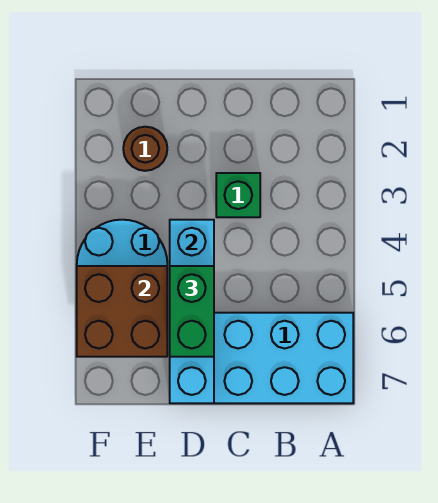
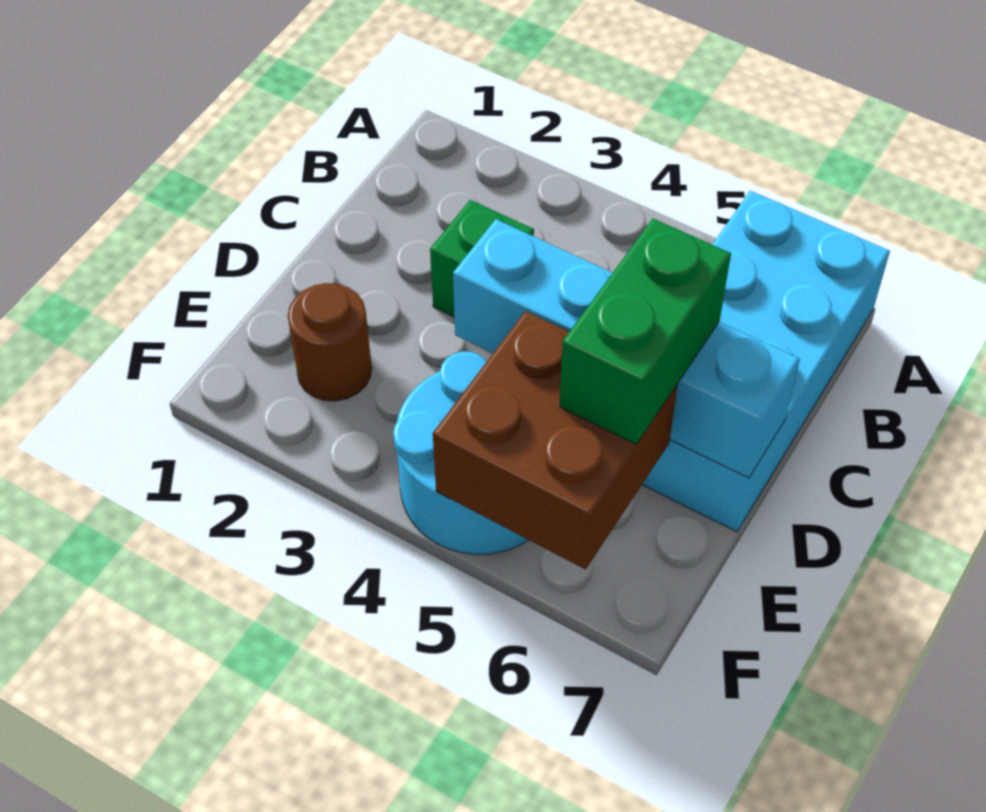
green brick D5:D6 level 3 -> green brick D6:E6 level 3

